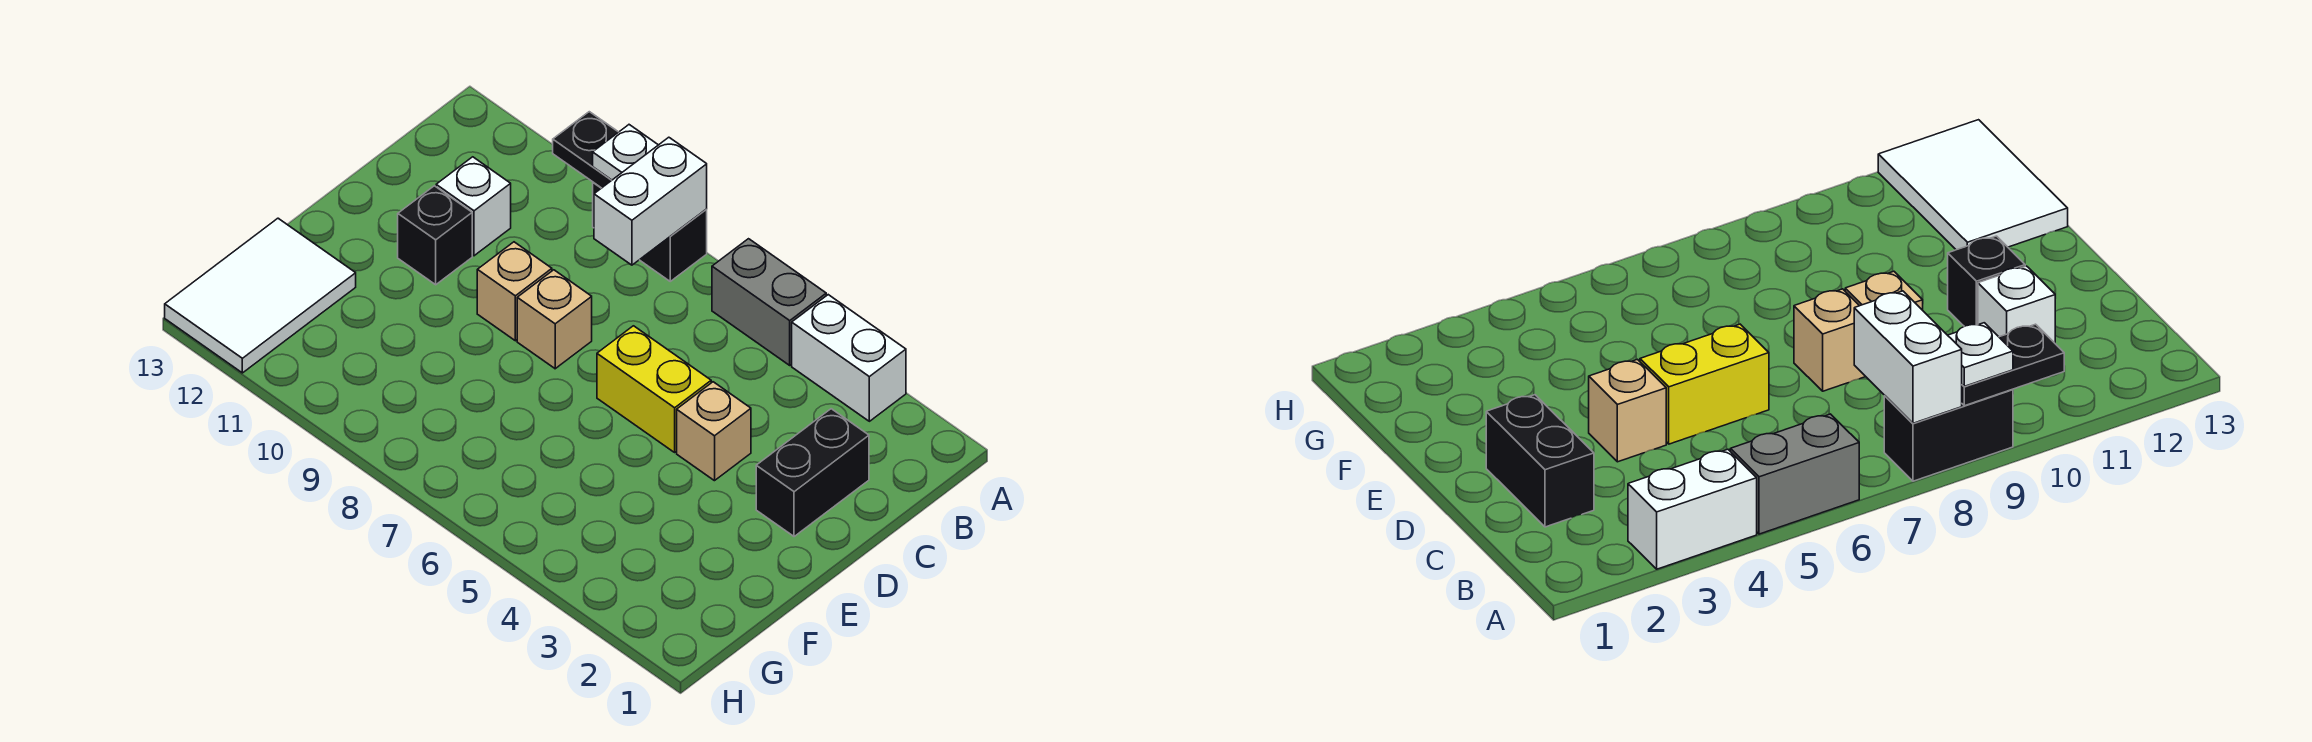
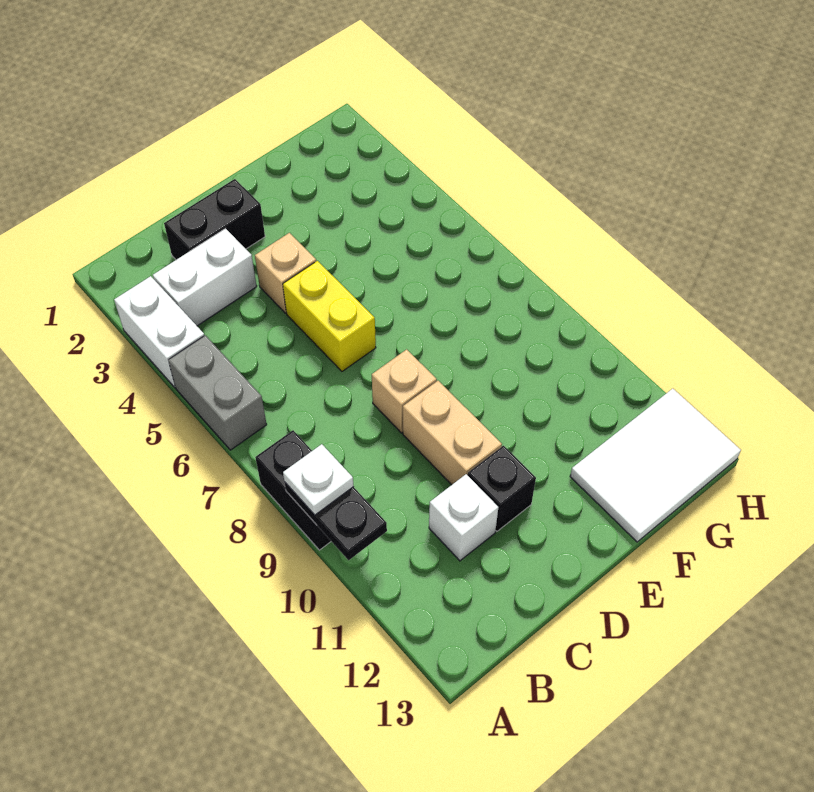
white brick A8:B8 level 2 -> white brick B3:C3 level 1
tan brick D9 level 1 -> tan brick D9:D10 level 1

